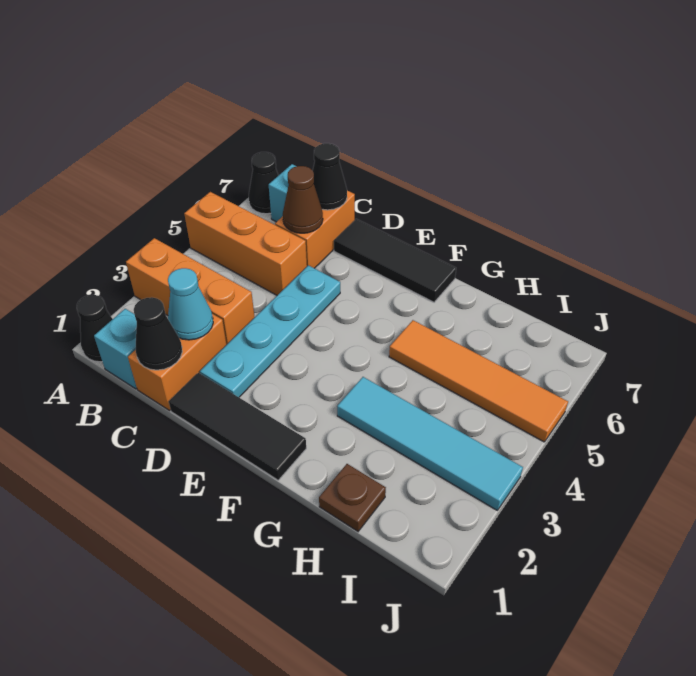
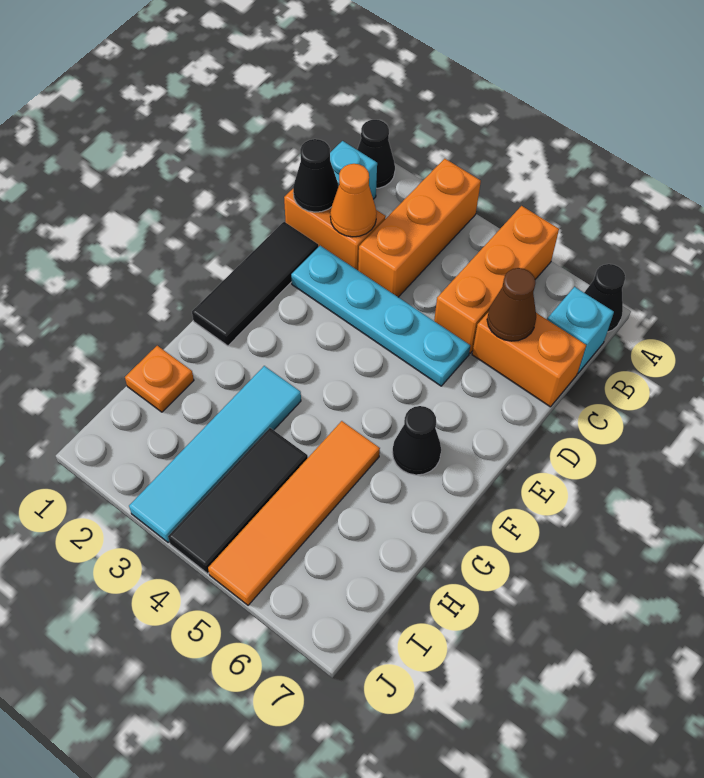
cyan cone C2 level 2 -> orange cone C2 level 2
black cone C7 level 2 -> black cone F6 level 1
black tile D7:F7 level 1 -> black tile H4:J4 level 1
brown plate H1 level 1 -> orange plate H1 level 1

